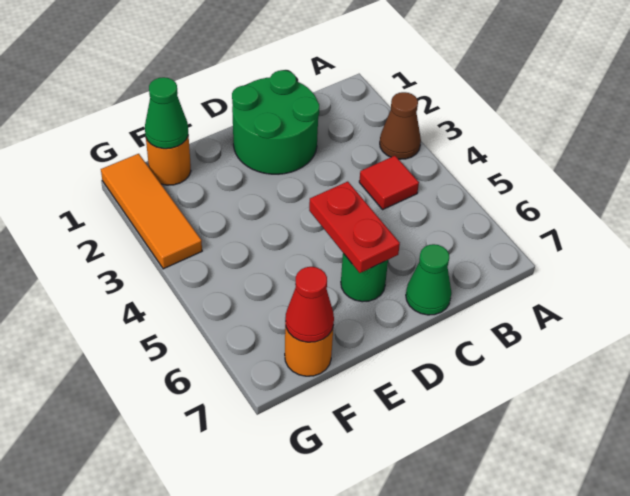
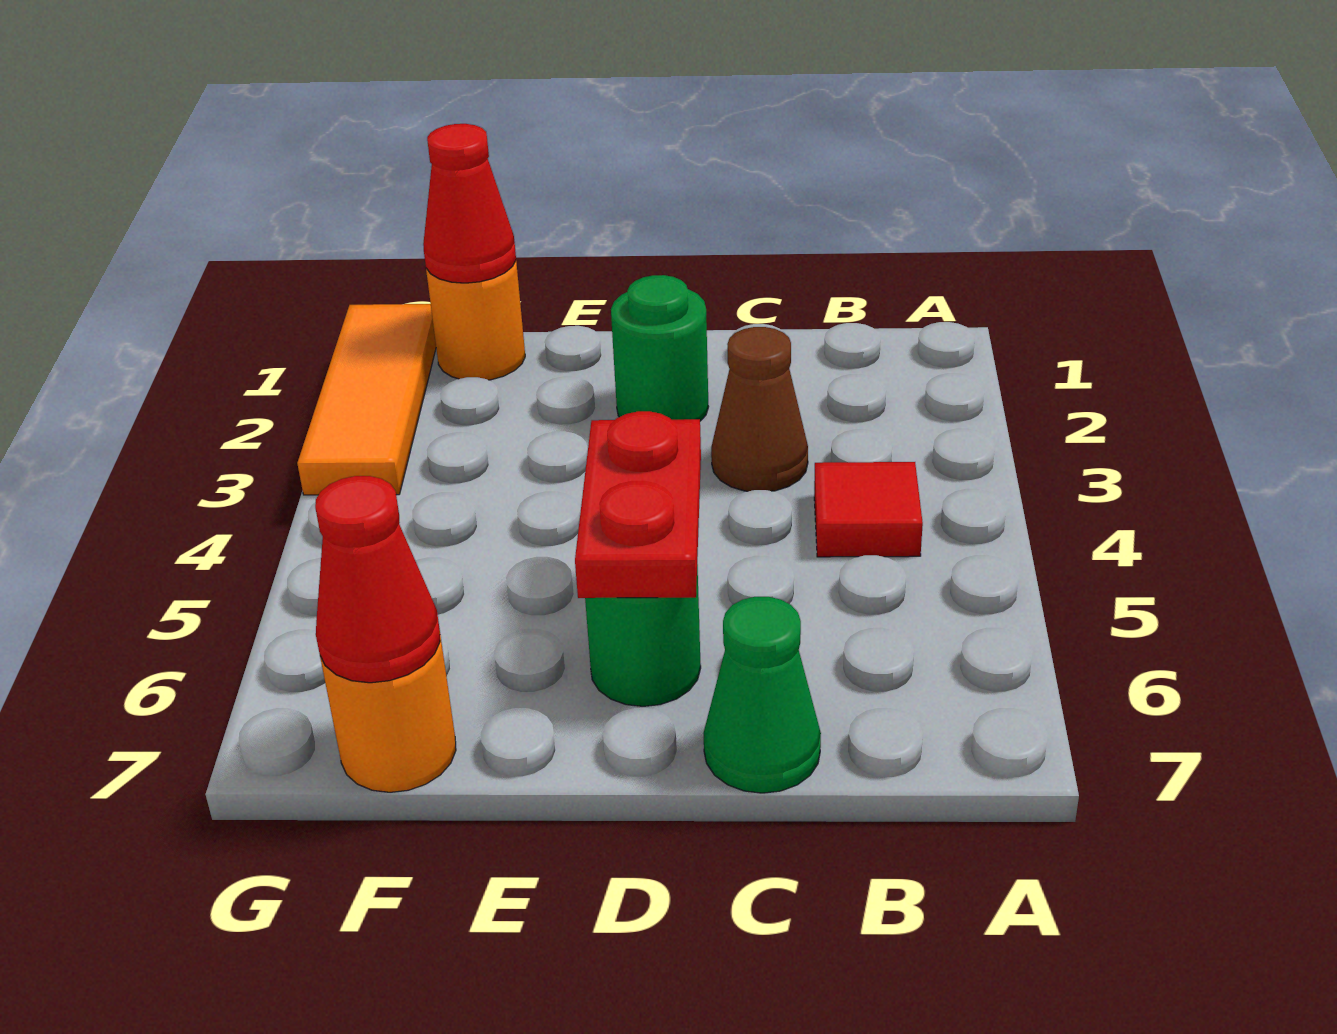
brown cone A3 level 1 -> brown cone C3 level 1
green round brick C1:D2 level 1 -> green round brick D2 level 1
green cone F1 level 2 -> red cone F1 level 2

